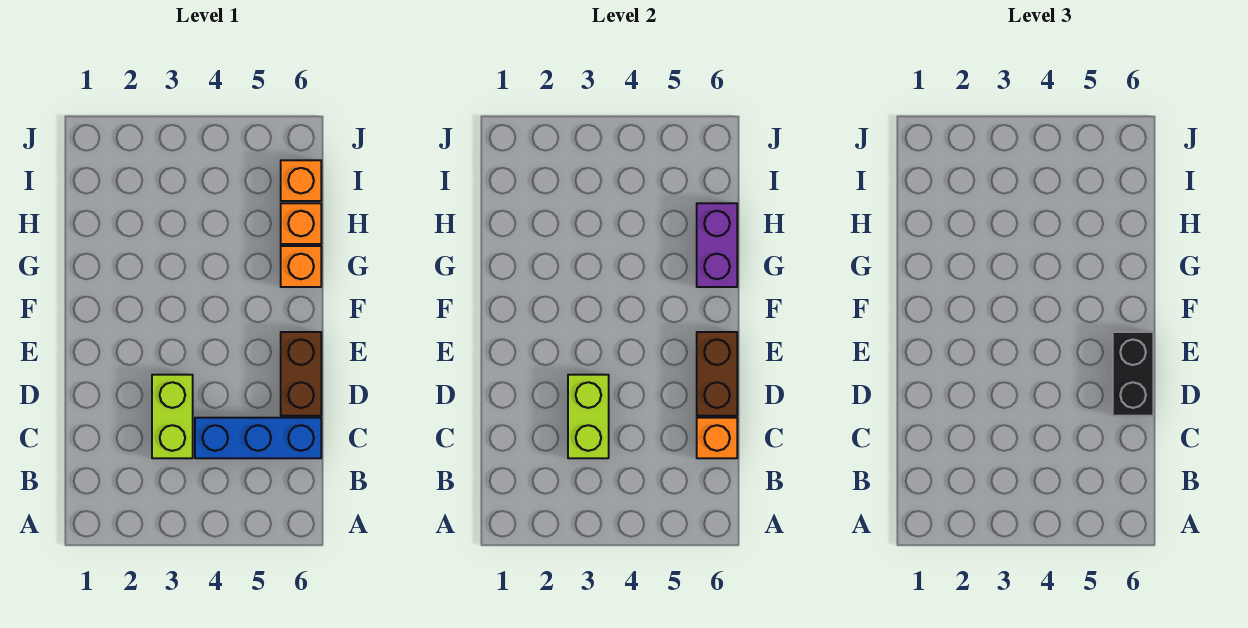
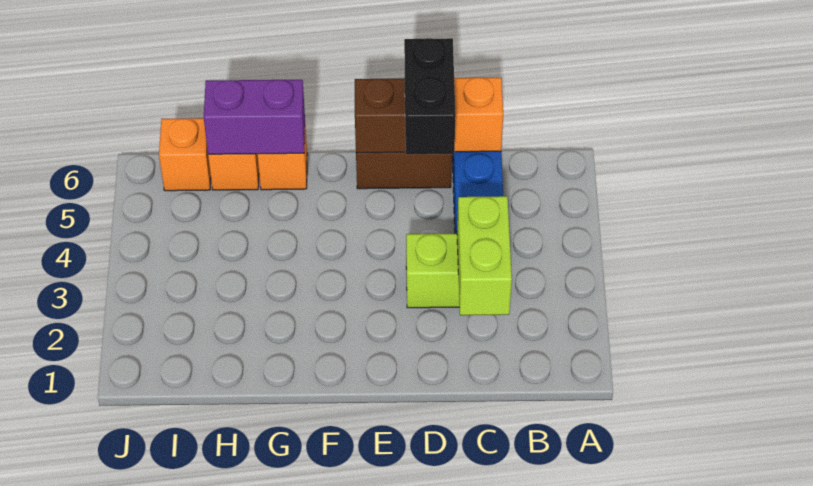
lime brick C3:D3 level 2 -> lime brick C2:C3 level 2
black brick D6:E6 level 3 -> black brick D5:D6 level 3

